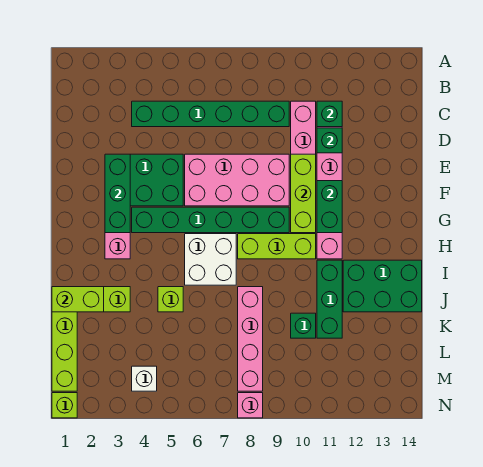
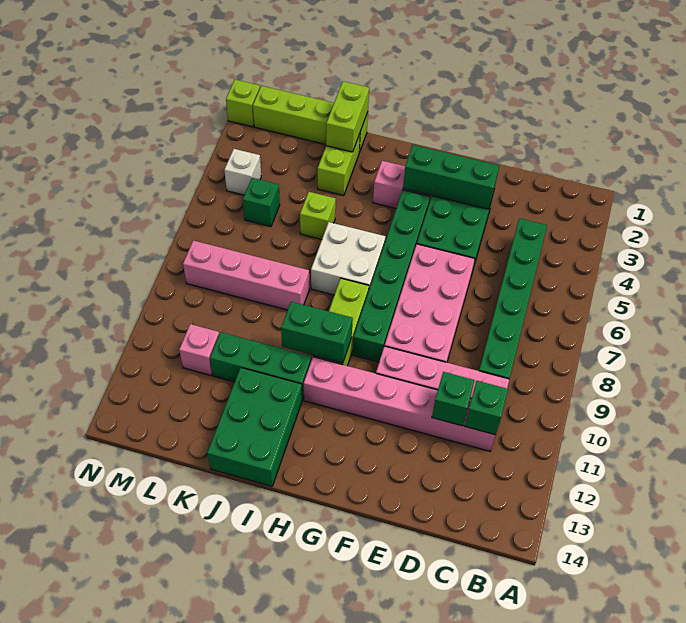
lime brick E10:G10 level 2 -> none
green brick F11:G11 level 2 -> green brick H10:I10 level 2
green brick K10 level 1 -> green brick L5 level 1
pink brick N8 level 1 -> pink brick L11 level 1

